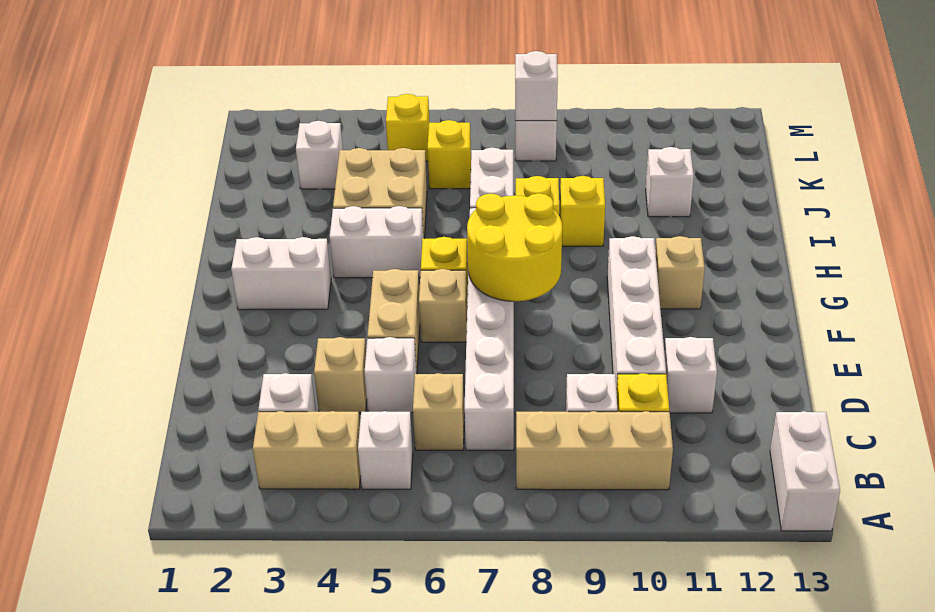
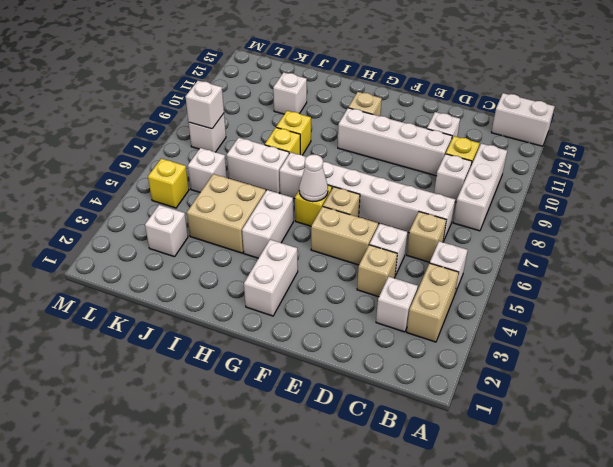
tan brick B8:B10 level 1 -> white brick B8:B10 level 1
yellow round brick F7:G8 level 2 -> none
none -> white cone G6 level 2
yellow brick K6 level 1 -> white brick K6 level 1

